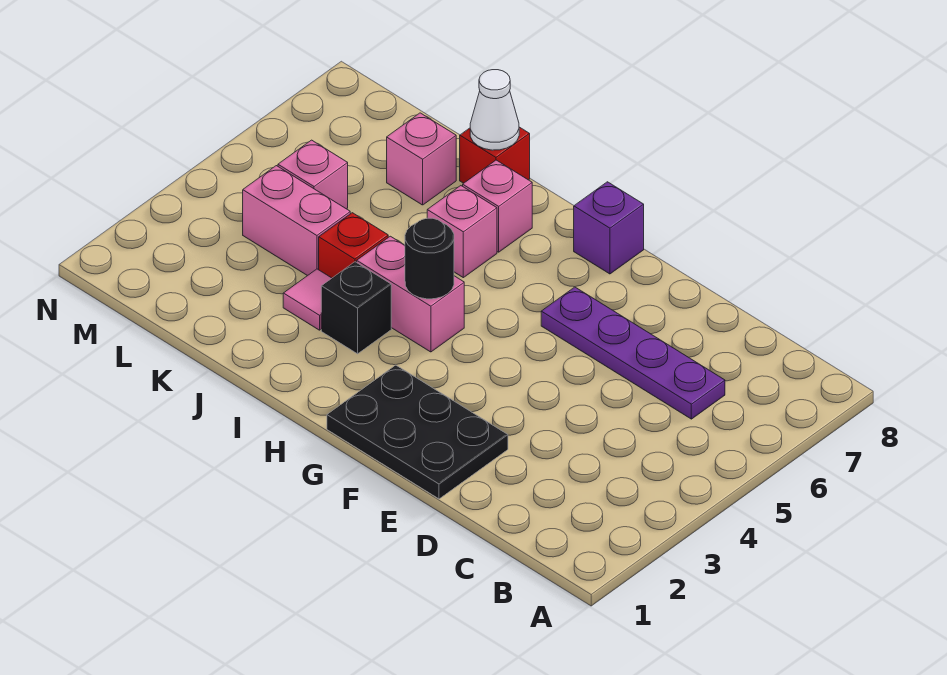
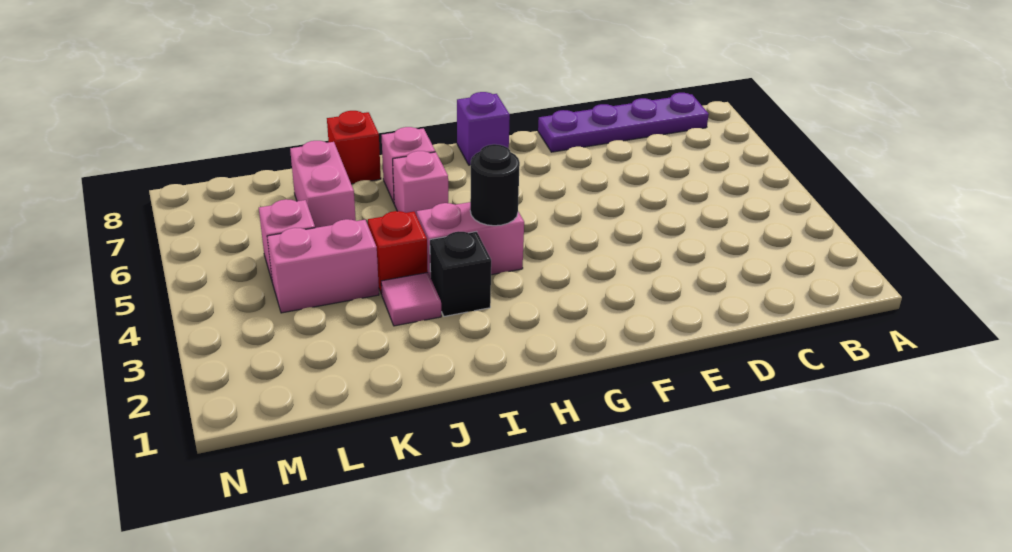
purple plate C6:F6 level 1 -> purple plate B8:E8 level 1
black plate E1:G2 level 1 -> none
white cone J8 level 2 -> none
pink brick K7 level 1 -> pink brick K6:K7 level 1

